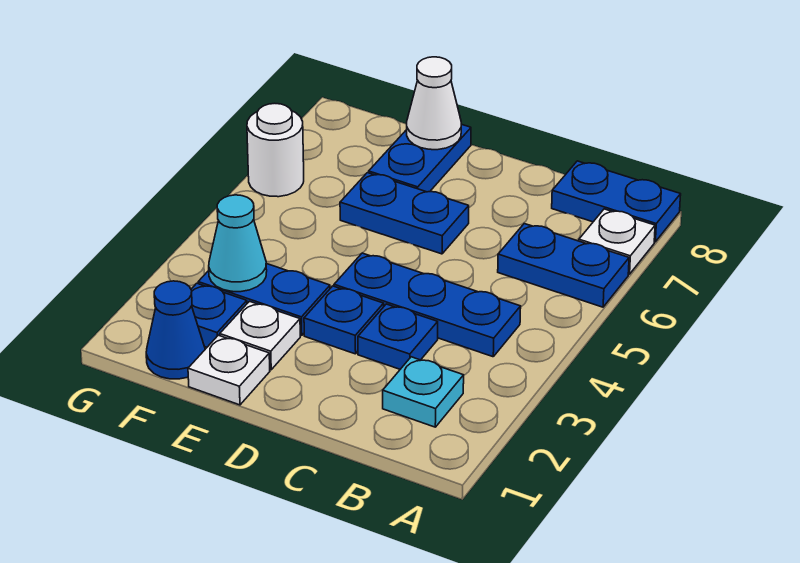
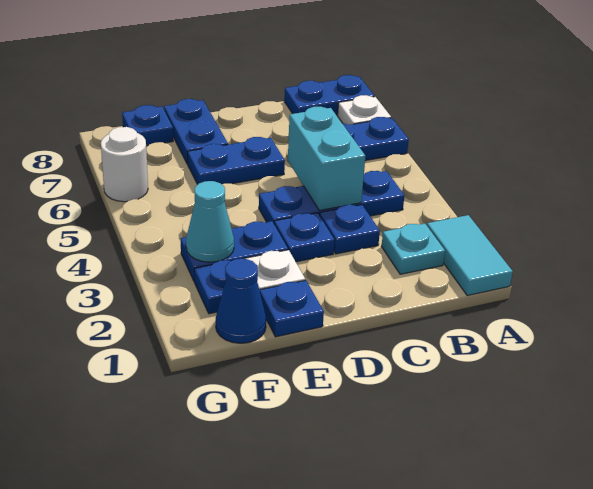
none -> cyan tile A1:A2 level 1
none -> cyan brick C4:C5 level 2
white plate E1 level 1 -> blue plate E1 level 1
white cone E8 level 2 -> none
none -> blue plate F8 level 1

